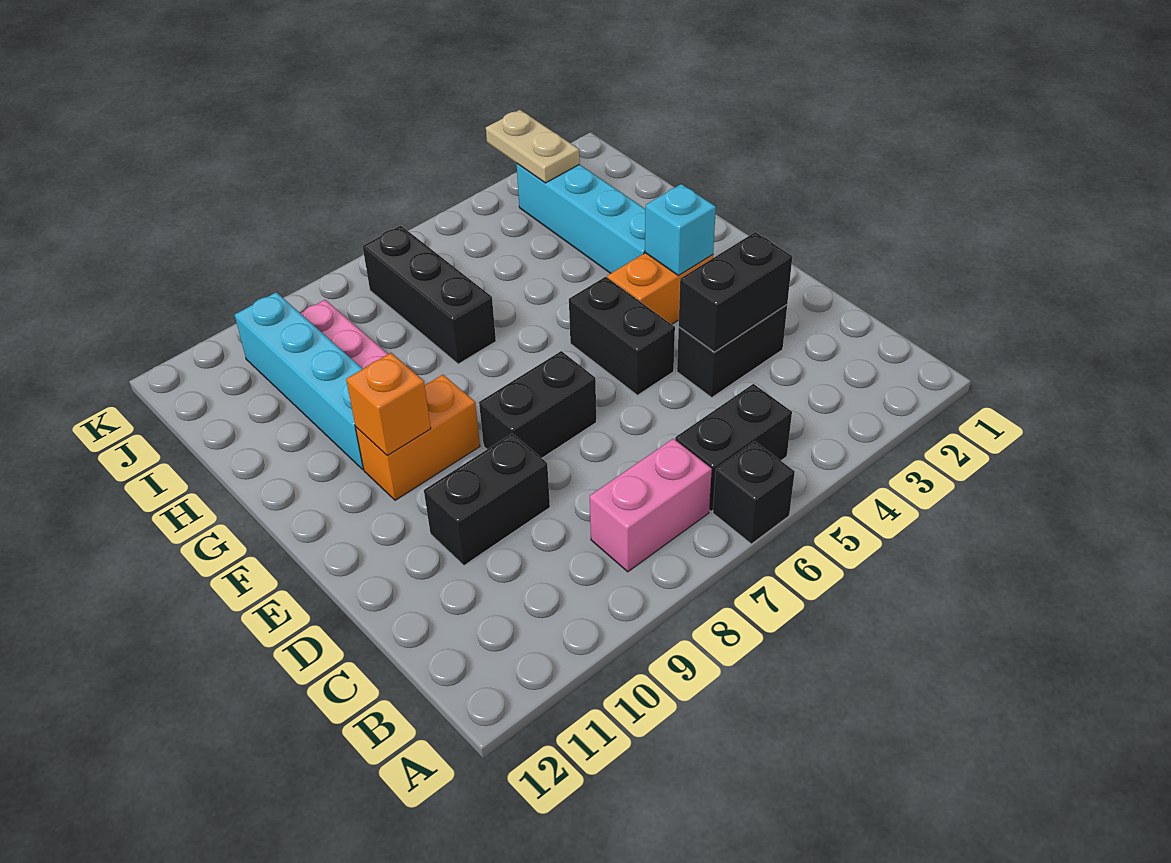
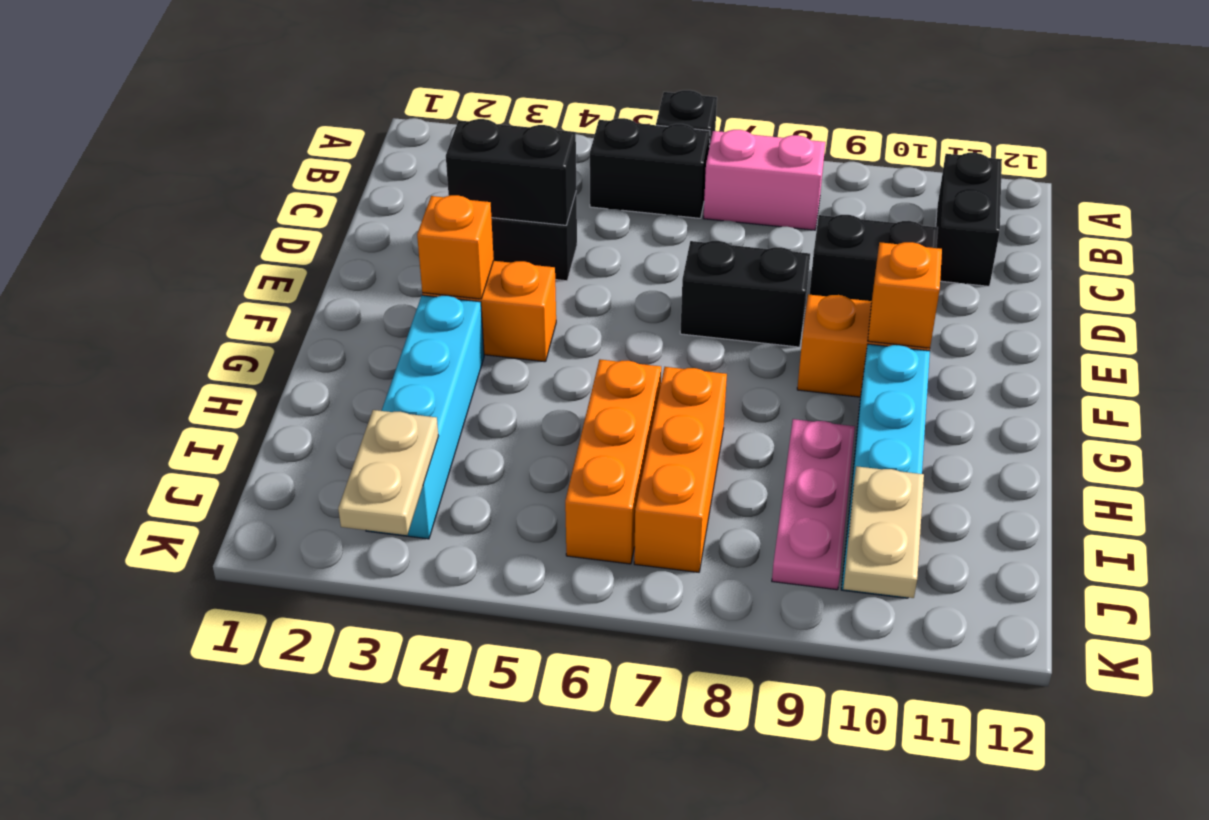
black brick E5:F5 level 1 -> black brick B11:C11 level 1
cyan brick F3 level 2 -> orange brick F3 level 2
none -> orange brick H6:J6 level 1
black brick H7:J7 level 1 -> orange brick H7:J7 level 1
none -> tan plate J10:K10 level 2

